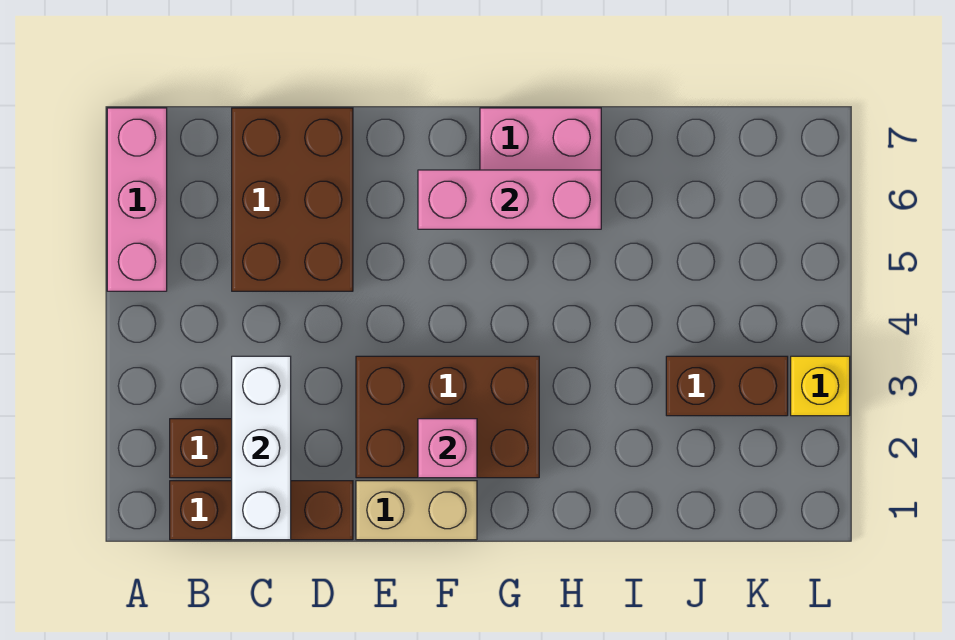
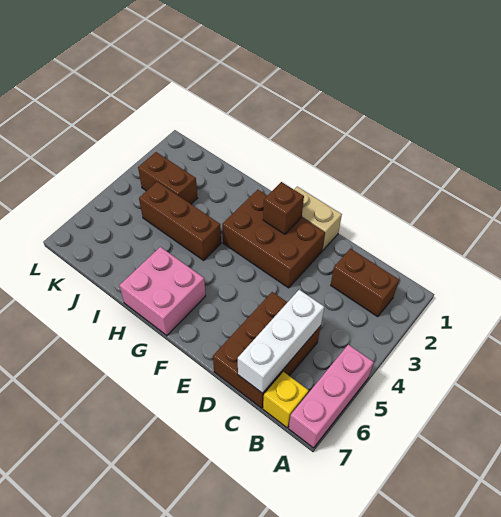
brown brick B1:D1 level 1 -> brown brick H4:J4 level 1
white brick C1:C3 level 2 -> white brick C5:C7 level 2
pink brick F2 level 2 -> brown brick F2 level 2
pink brick F6:H6 level 2 -> none
yellow brick L3 level 1 -> yellow brick B7 level 1

